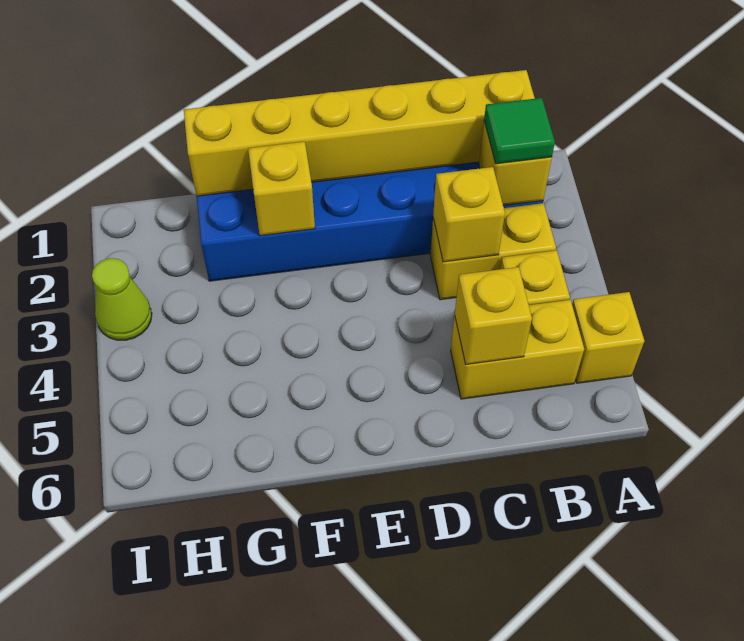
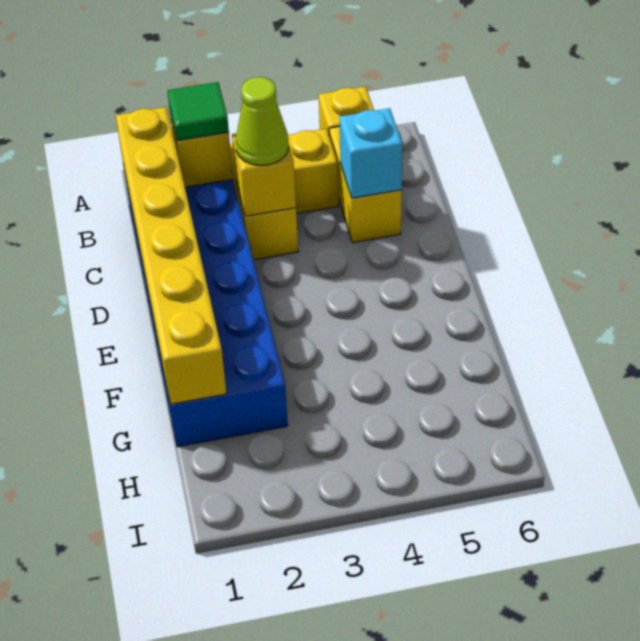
yellow brick C5 level 2 -> cyan brick C5 level 2
yellow brick F2 level 2 -> none
lime cone I3 level 1 -> lime cone C3 level 3

